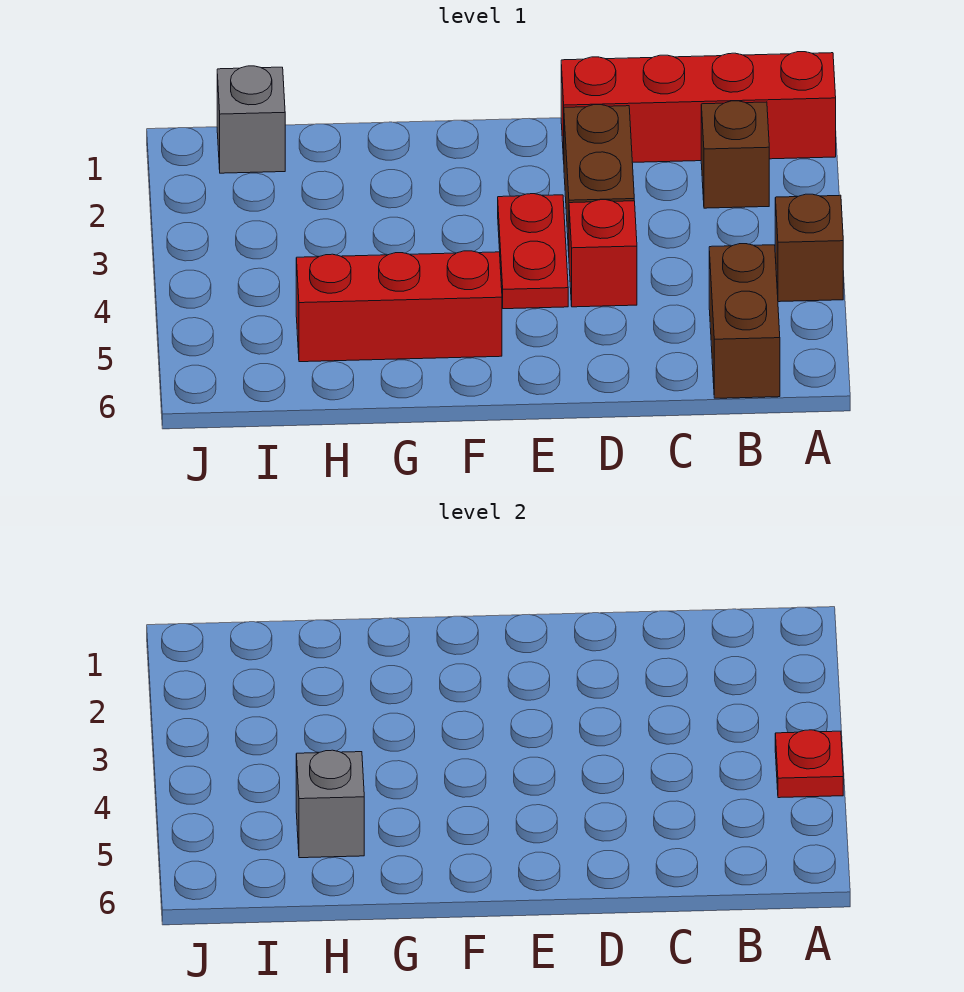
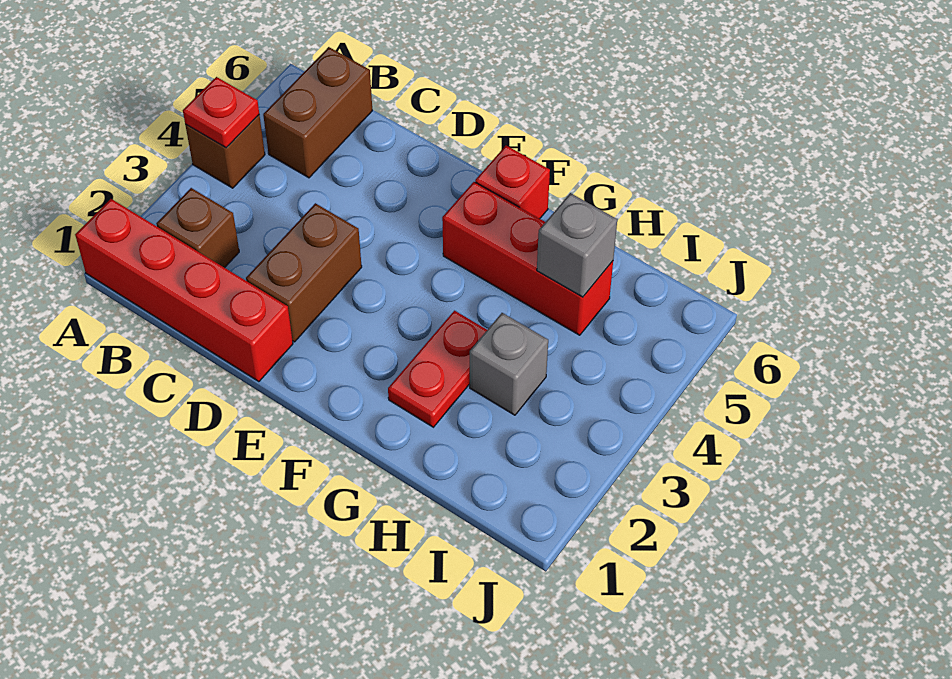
red brick D4 level 1 -> red brick F6 level 1
red plate E3:E4 level 1 -> red plate G2:G3 level 1
grey brick I1 level 1 -> grey brick H3 level 1

